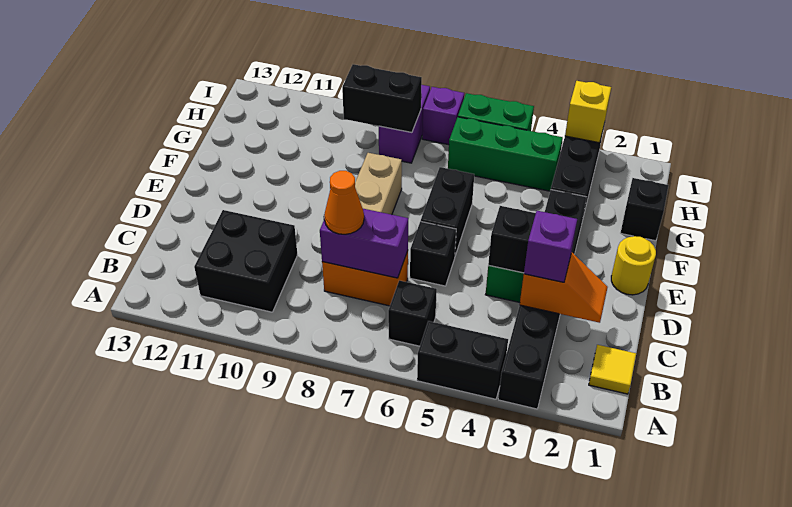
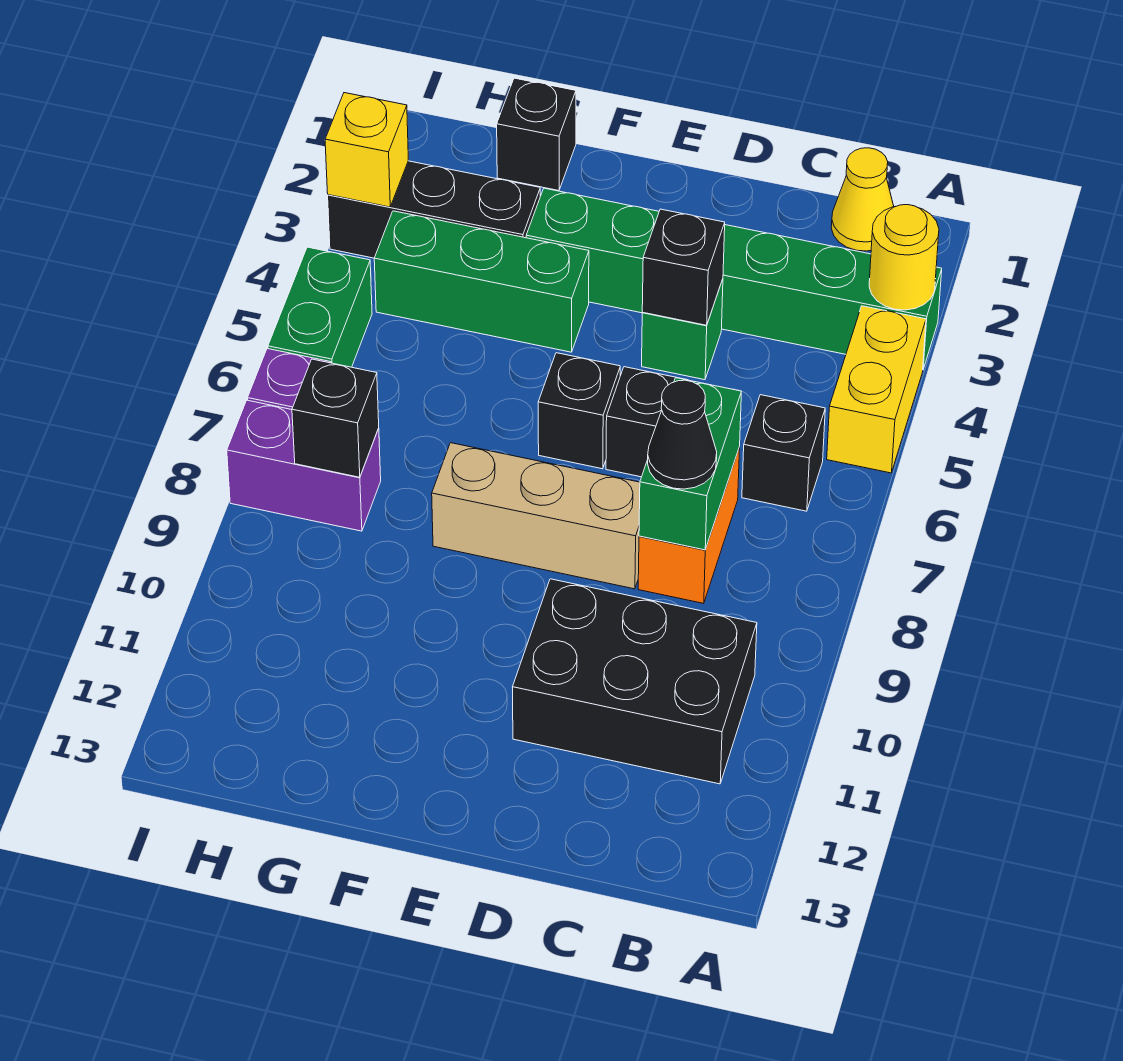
black brick A3:F3 level 1 -> green brick A3:F3 level 1
black brick A4:A5 level 1 -> yellow brick A4:A5 level 1
yellow tile B1 level 1 -> yellow cone B1 level 1
black brick B10:C11 level 1 -> black brick B10:D11 level 1
orange slope C2:C3 level 2 top 3 -> none
purple brick C3 level 3 -> none
purple brick C7:C8 level 2 -> green brick C7:C8 level 2
orange cone C8 level 3 -> black cone C8 level 3
yellow round brick E1 level 1 -> yellow round brick A3 level 2
black brick E6:F6 level 1 -> black brick E6 level 1
green brick H4:H6 level 1 -> green brick F4:H4 level 1
black brick H8:H9 level 2 -> black brick H8 level 2

